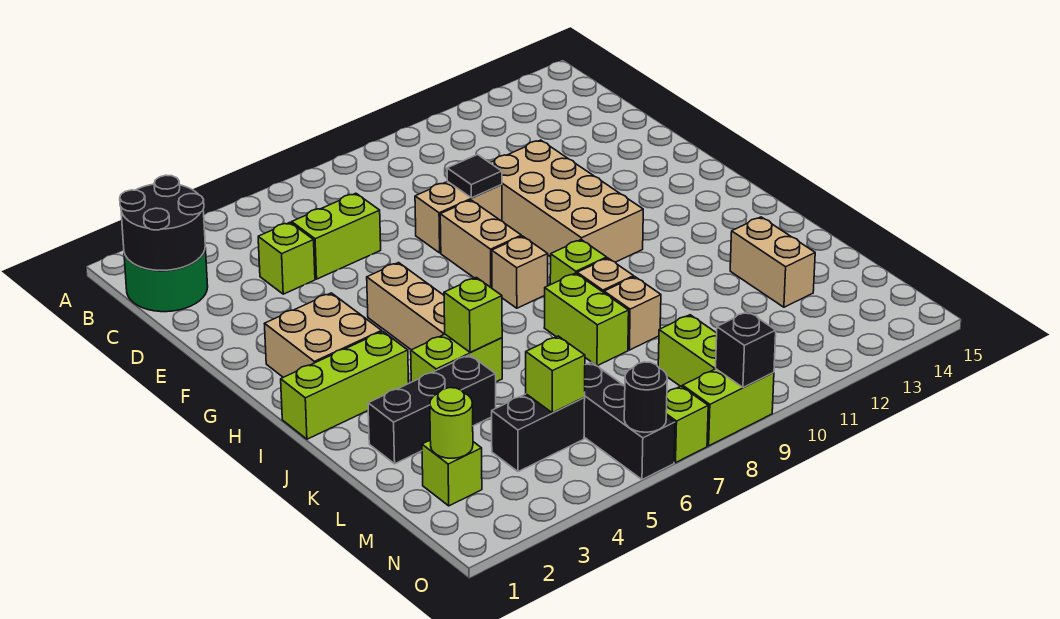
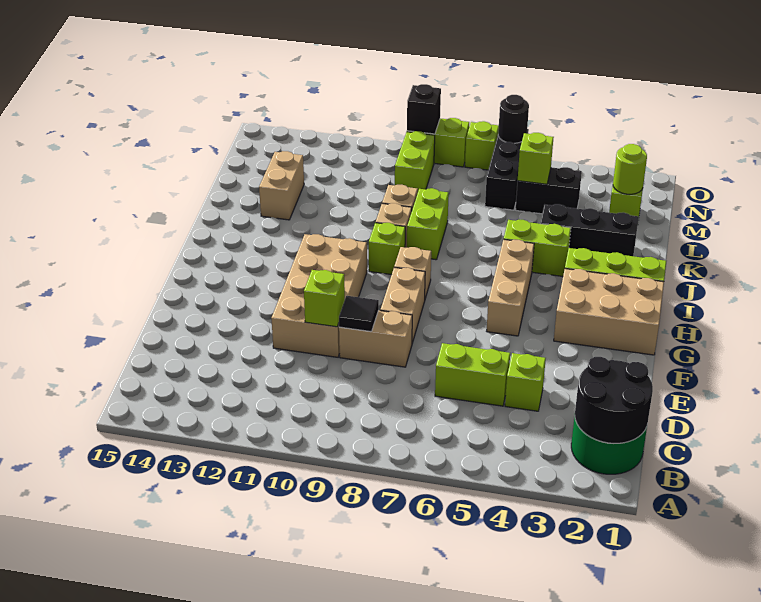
tan brick G2:H3 level 1 -> tan brick G1:H3 level 1
lime brick J5 level 2 -> lime brick E10 level 2

